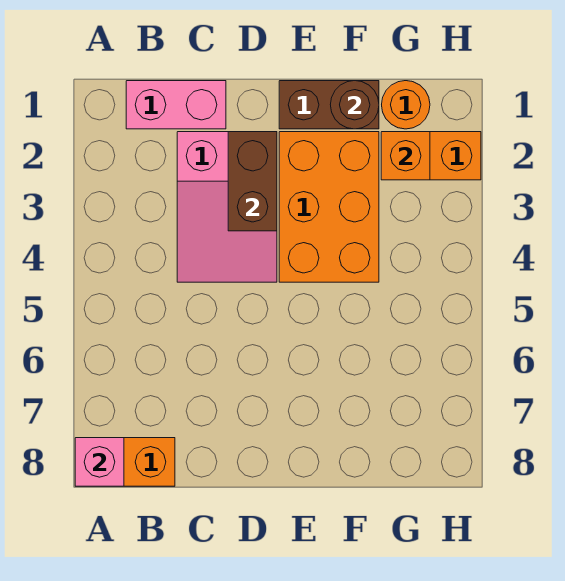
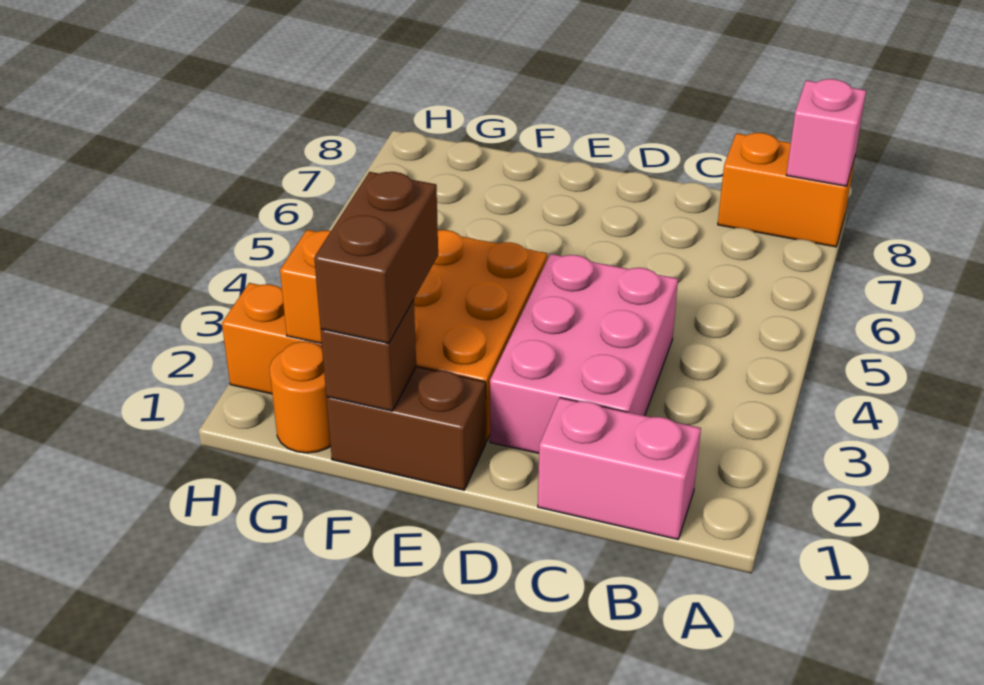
pink slope C2:D4 level 1 top 2 -> pink brick C2:D4 level 1
brown brick D2:D3 level 2 -> brown brick F1:F2 level 3
brown round brick F1 level 2 -> brown brick F1 level 2

